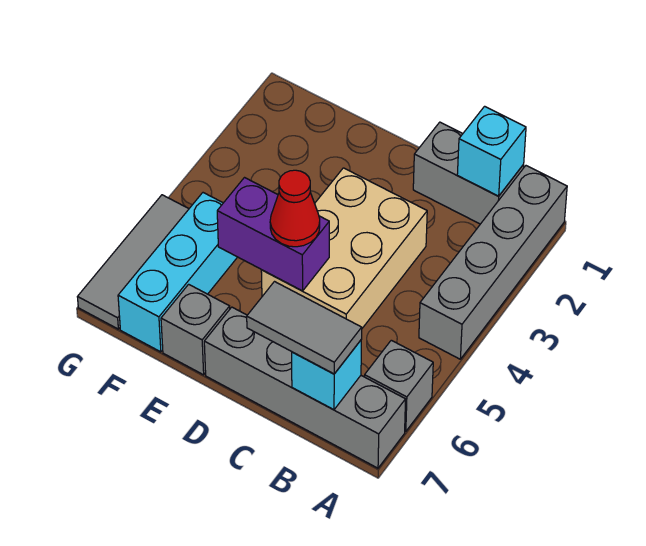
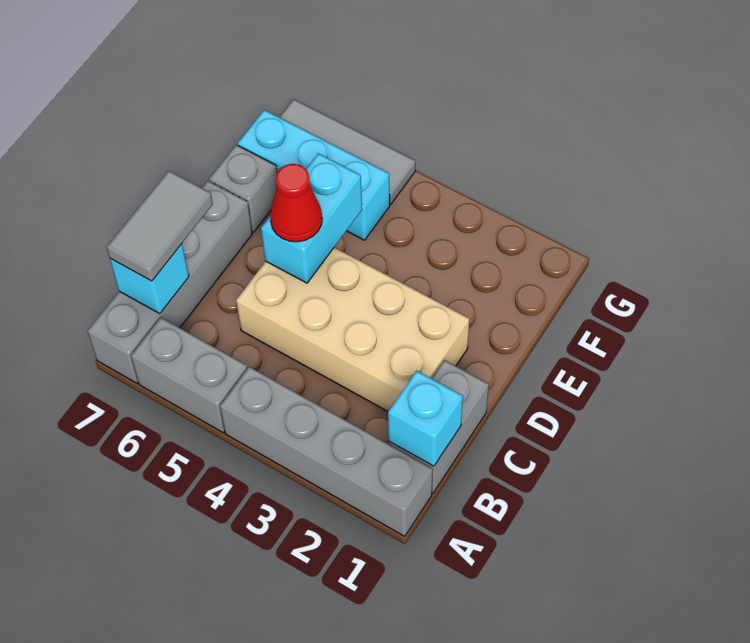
grey brick A6 level 1 -> grey brick A5:A6 level 1
tan brick C3:D5 level 1 -> tan brick C2:D5 level 1
purple brick D5:E5 level 2 -> cyan brick D5:E5 level 2

